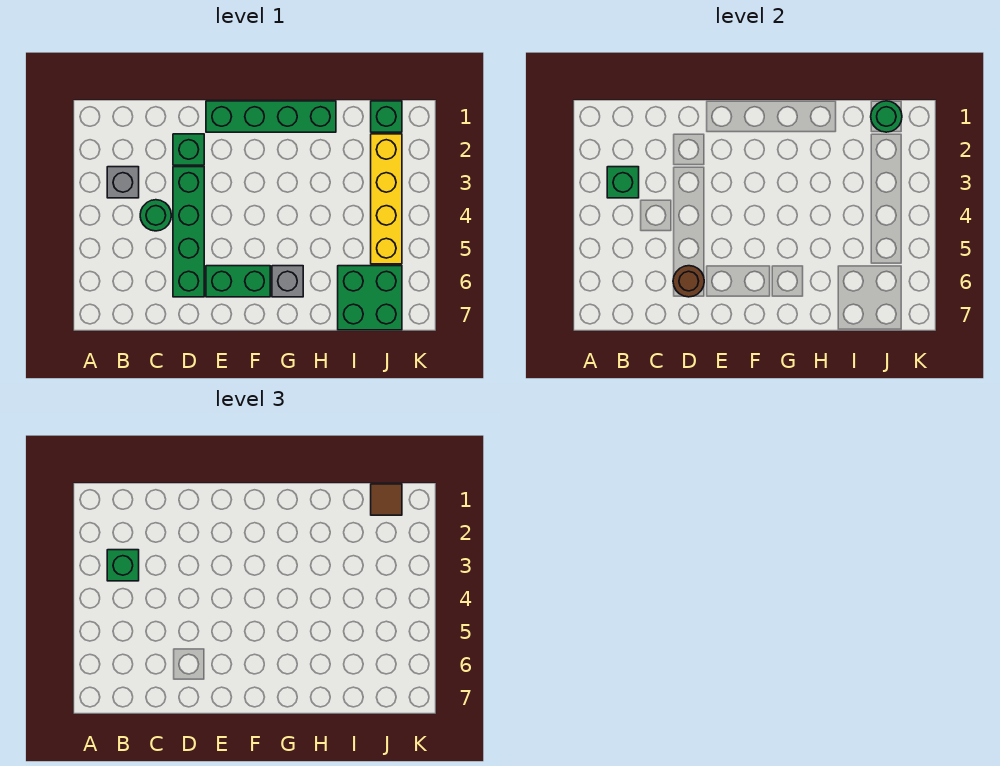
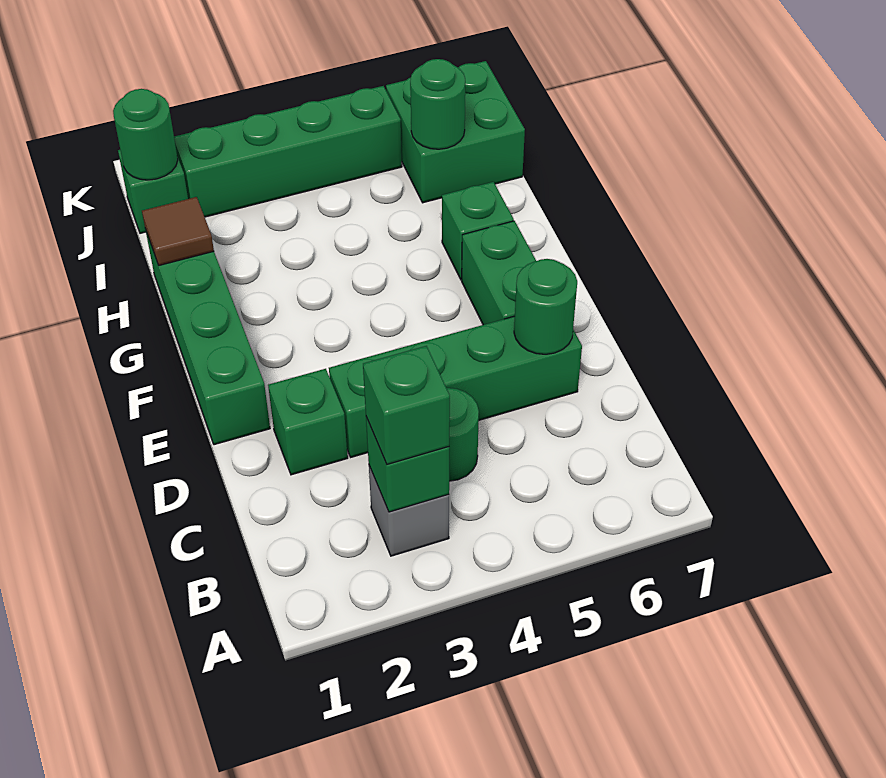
brown round brick D6 level 2 -> green round brick D6 level 2
grey brick G6 level 1 -> green brick G6 level 1
none -> green round brick I6 level 2
brown tile J1 level 3 -> brown tile H1 level 2
yellow brick J2:J5 level 1 -> green brick J2:J5 level 1

